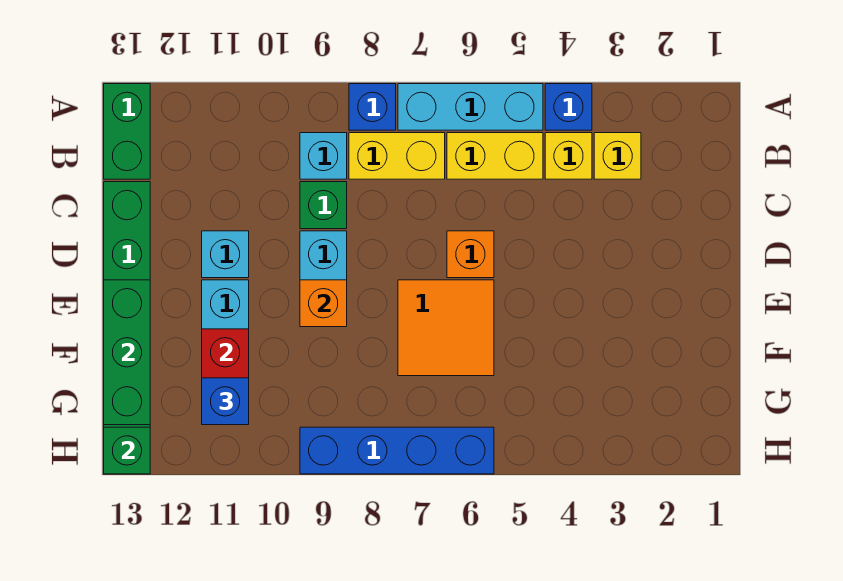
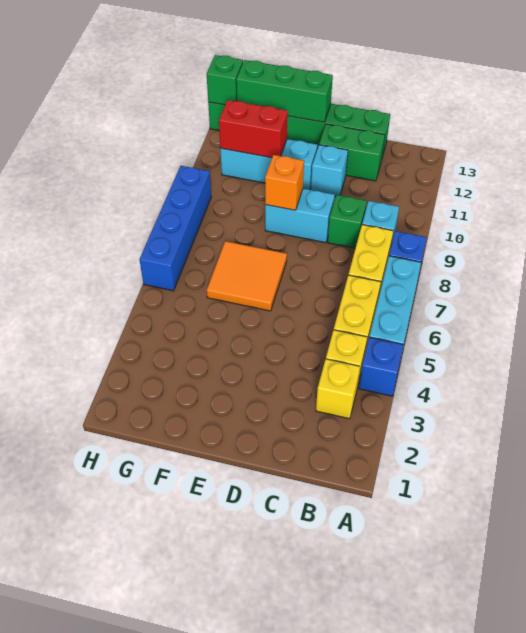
green brick A13:B13 level 1 -> green brick C12:D12 level 1
orange brick D6 level 1 -> none
blue brick G11 level 3 -> none

